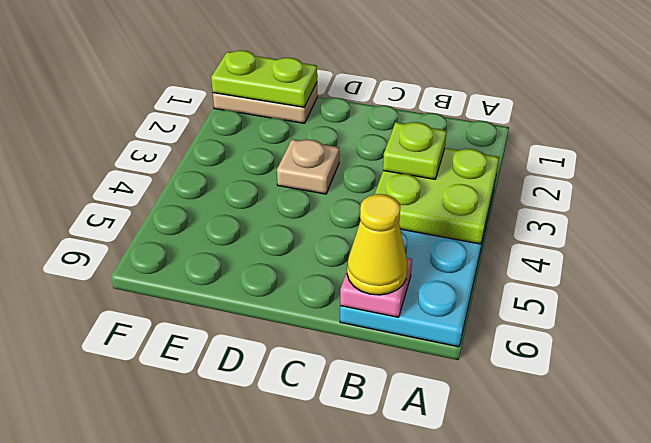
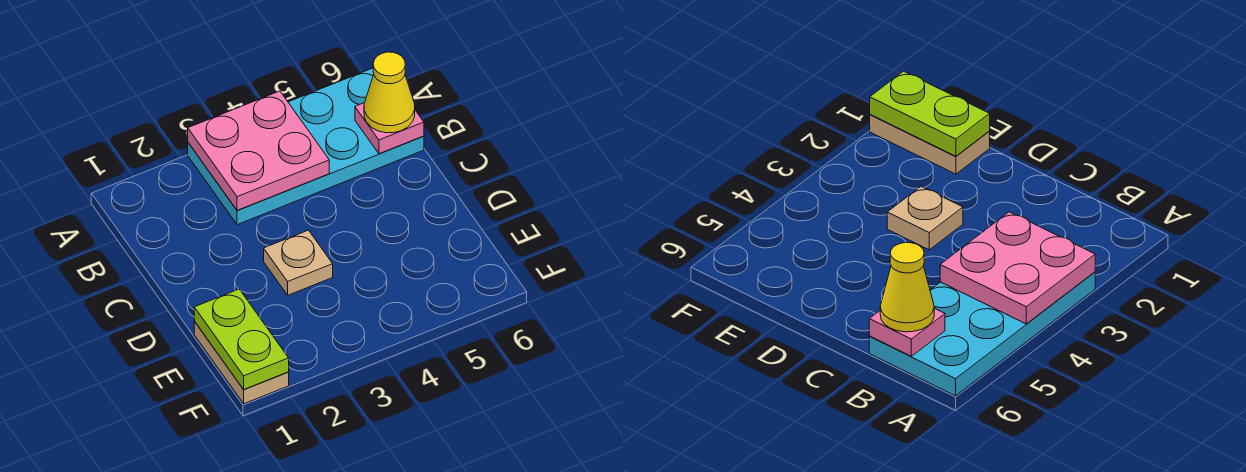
lime plate A3:B4 level 2 -> pink plate A3:B4 level 2
lime plate B3 level 3 -> none

